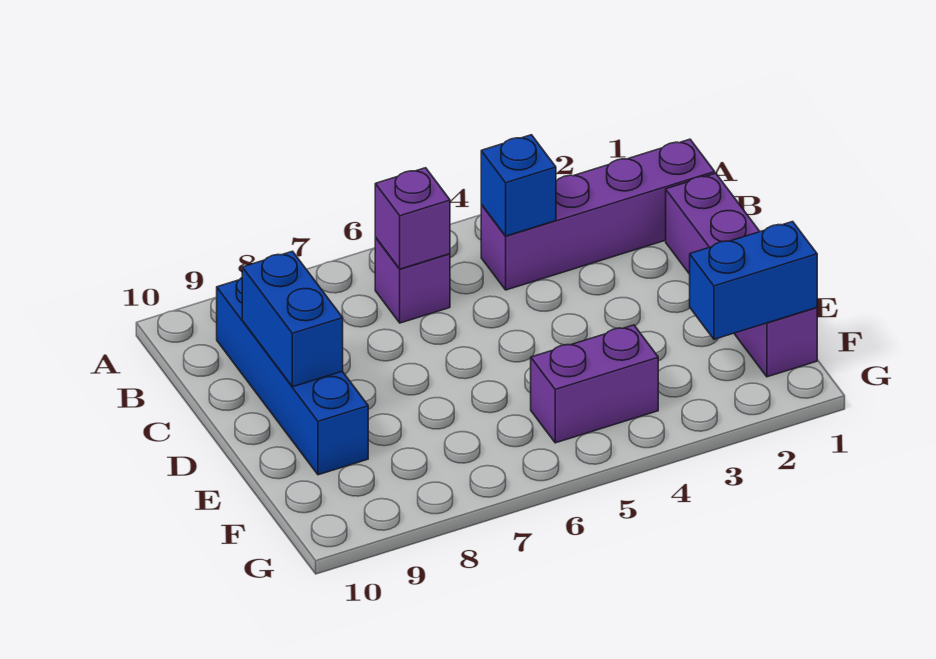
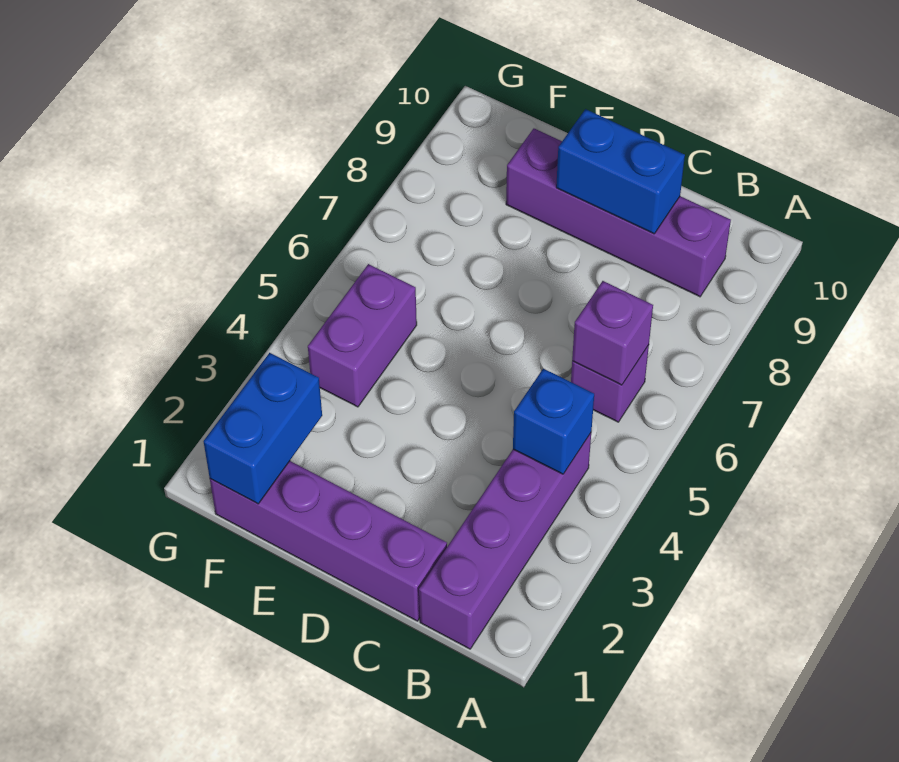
blue brick B9:E9 level 1 -> purple brick B9:E9 level 1

